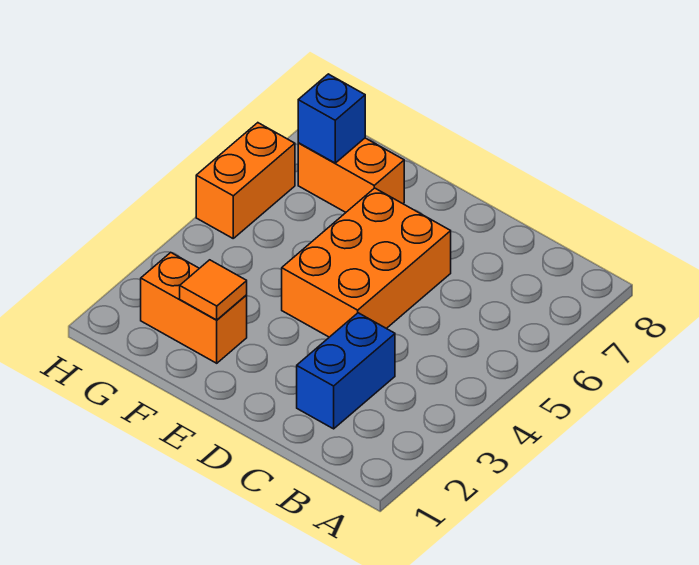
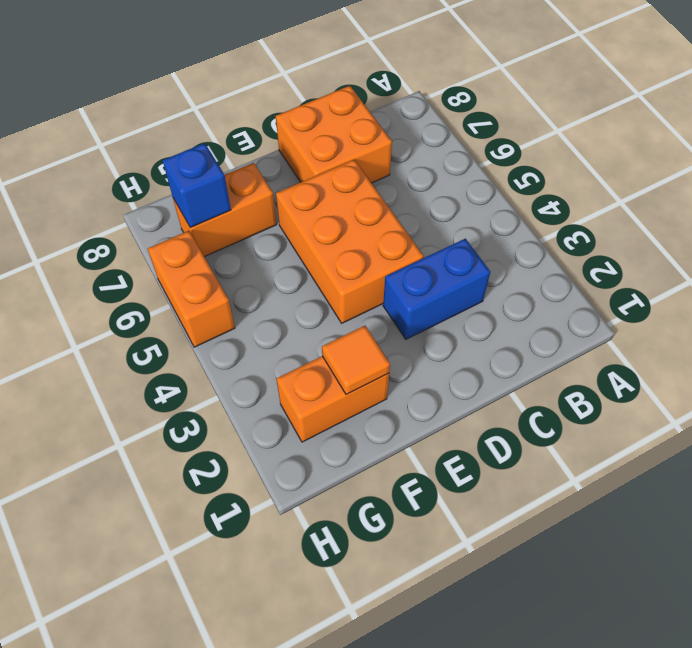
blue brick C2:C3 level 1 -> blue brick C3:D3 level 1
none -> orange brick C7:D8 level 1

